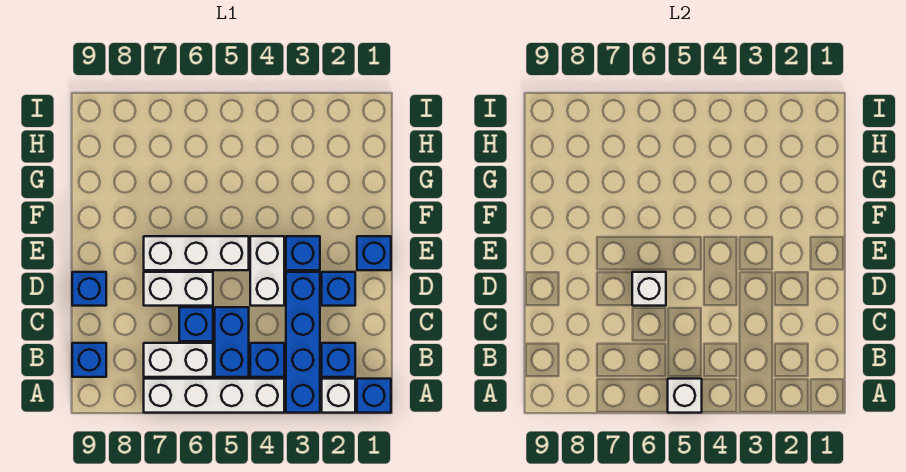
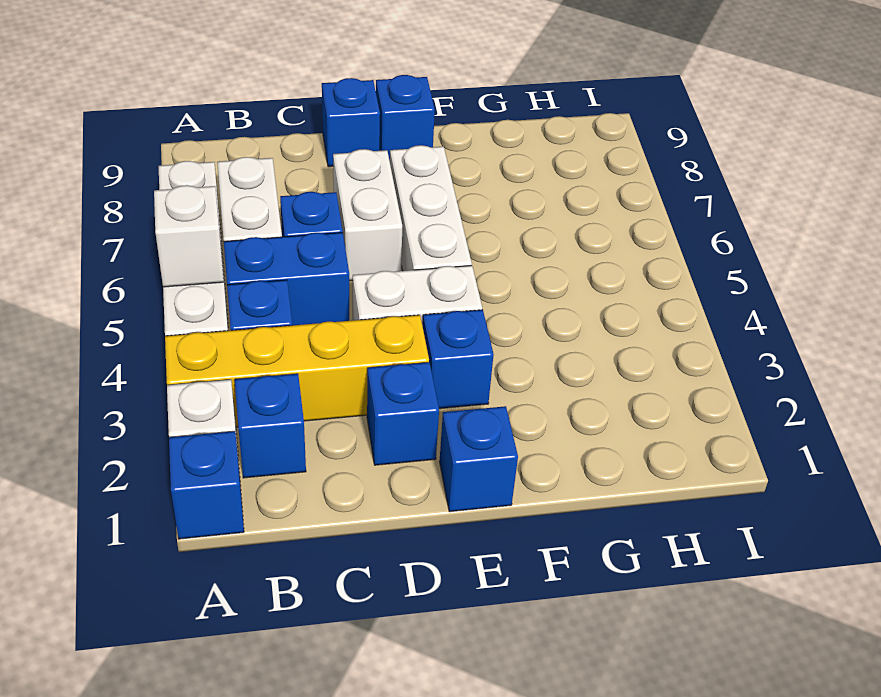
blue brick A3:D3 level 1 -> yellow brick A3:D3 level 1
blue brick B9 level 1 -> blue brick E9 level 1
white brick D6 level 2 -> none

